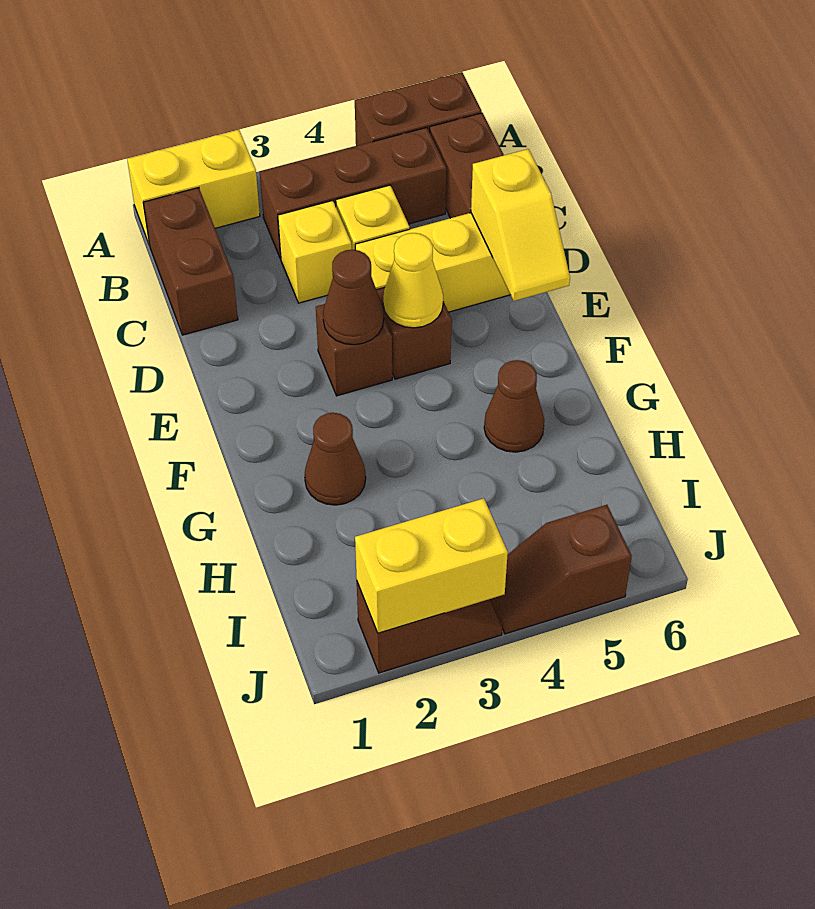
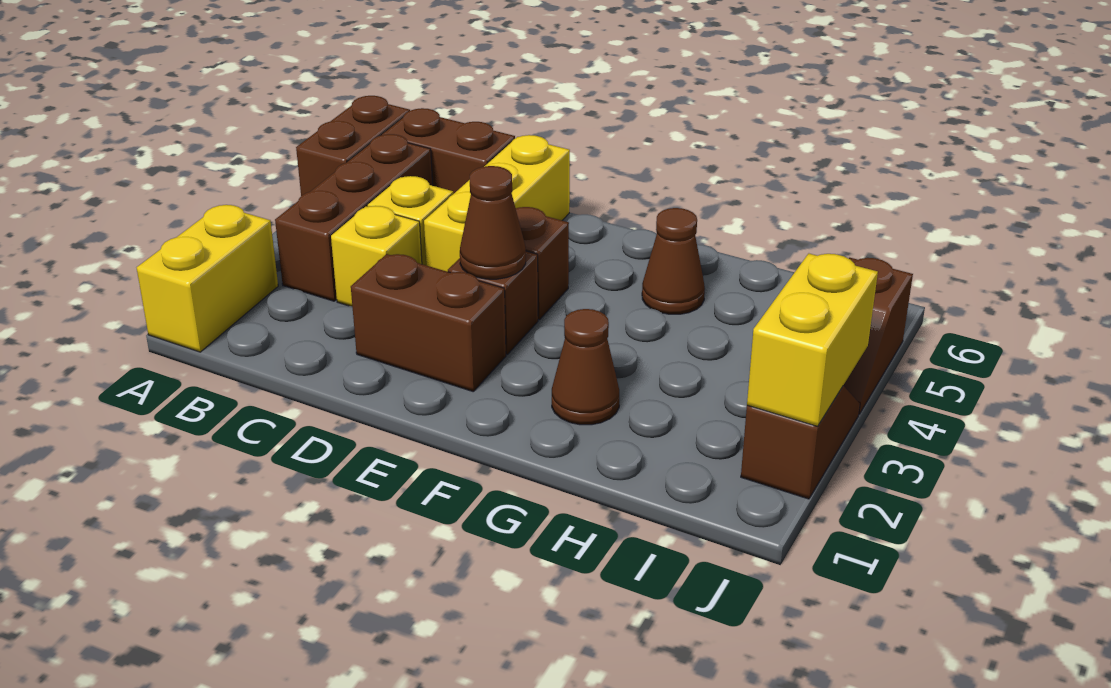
brown brick B1:C1 level 1 -> brown brick D2:E2 level 1
yellow slope D6:E6 level 2 top D -> none
yellow cone E4 level 2 -> none

